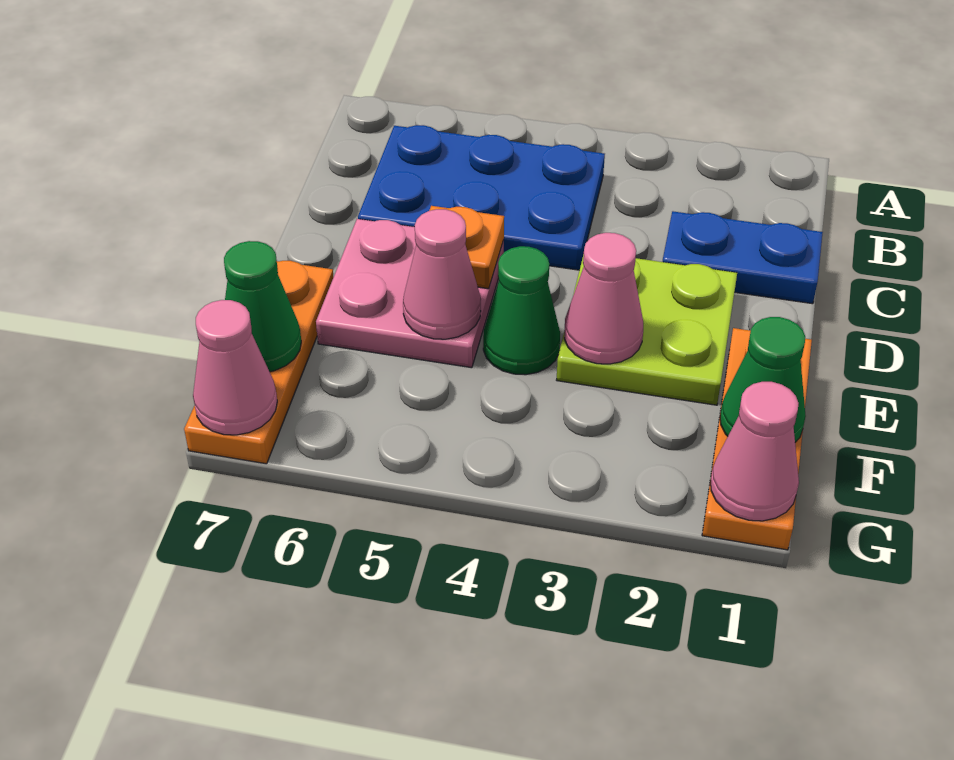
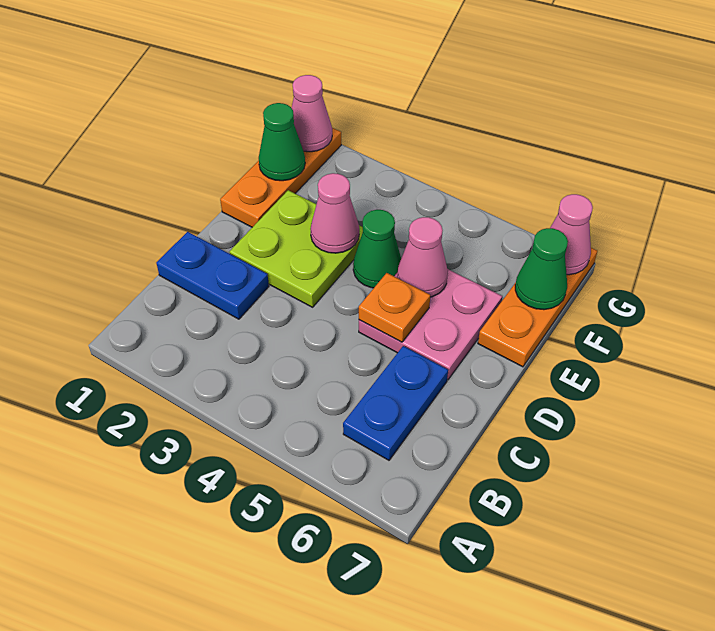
blue plate B4:C6 level 1 -> blue plate B6:C6 level 1

